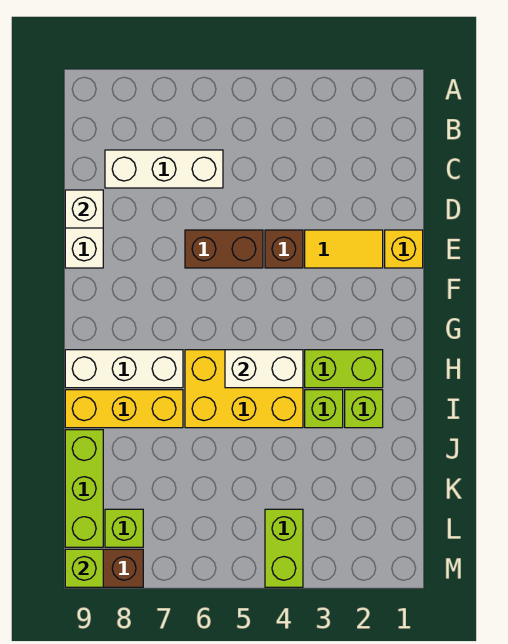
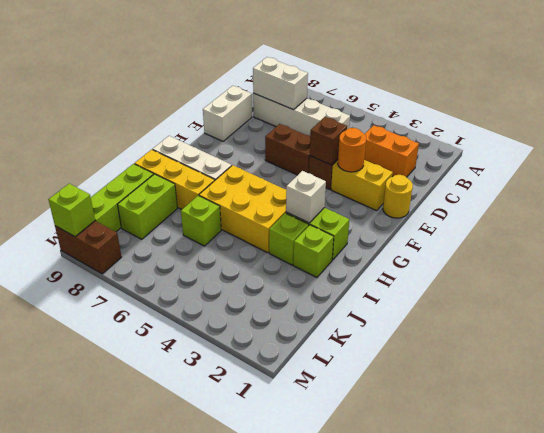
none -> orange brick C2:C3 level 1
white brick C6:C8 level 1 -> white brick C5:C8 level 1
white brick D9 level 2 -> white brick H3 level 2
yellow brick E1 level 1 -> yellow round brick E1 level 1
yellow tile E2:E3 level 1 -> yellow brick E2:E3 level 1
none -> orange round brick E3 level 2
none -> brown brick E4 level 2
white brick H4:H5 level 2 -> white brick C7:C8 level 2
lime brick L4:M4 level 1 -> lime brick J8:K8 level 1
lime brick L8 level 1 -> lime brick J6 level 1

